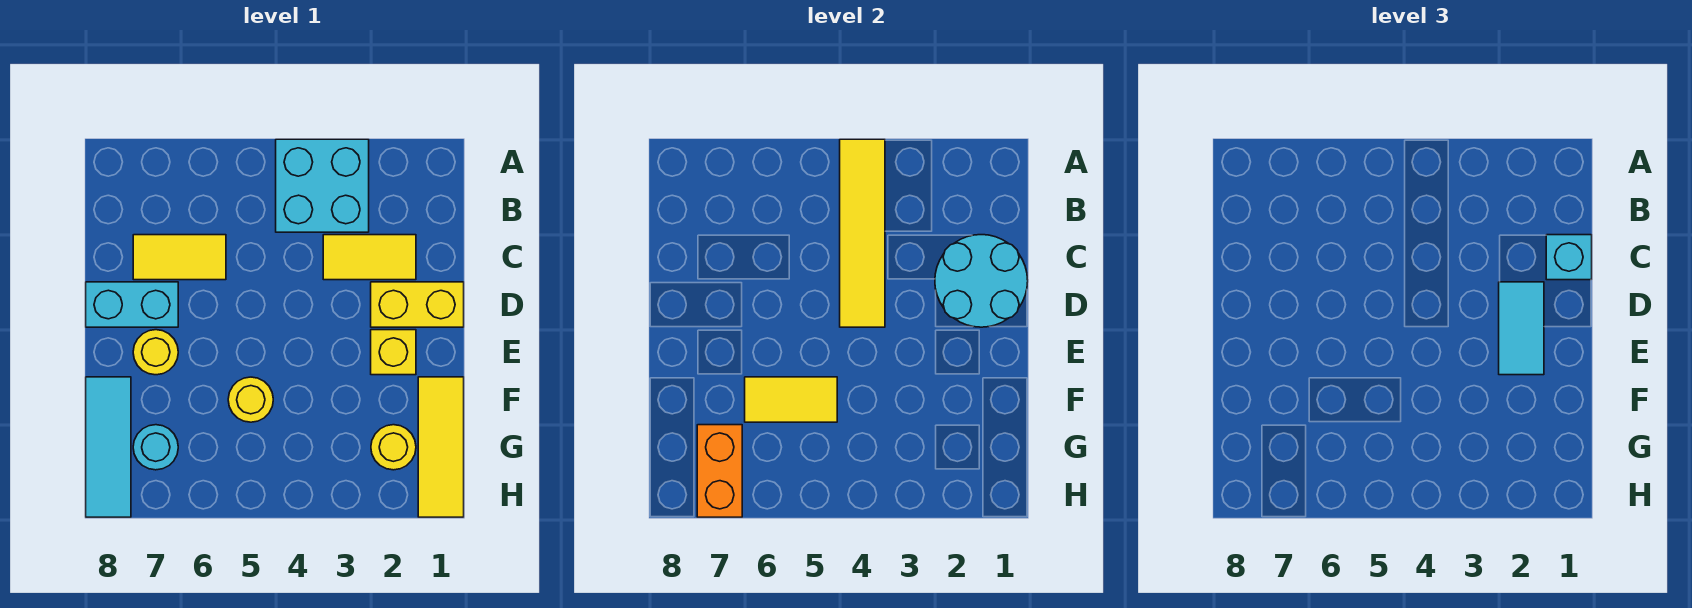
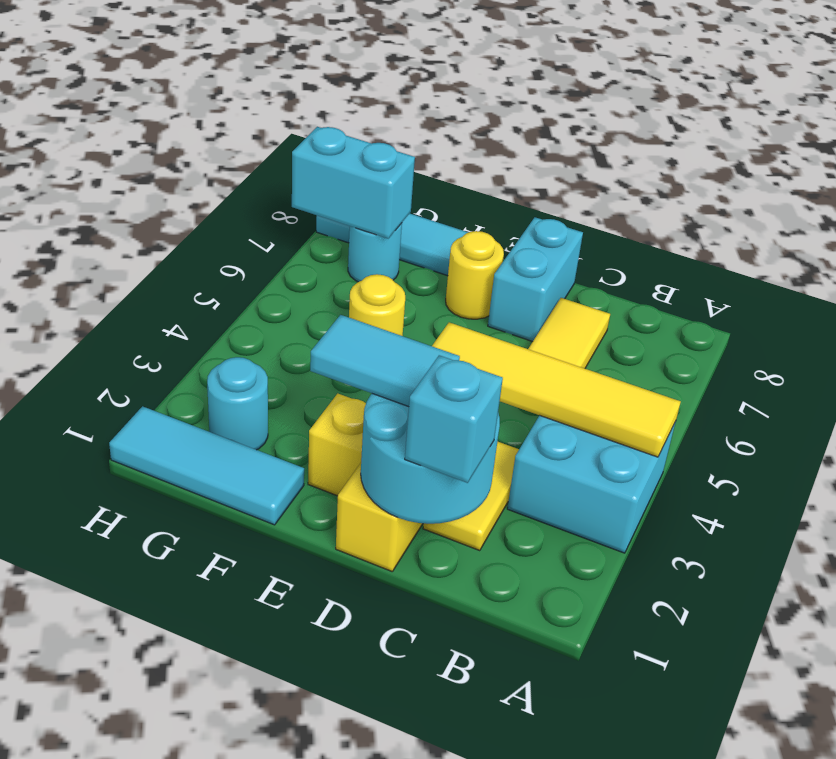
yellow tile F1:H1 level 1 -> cyan tile F1:H1 level 1
yellow tile F5:F6 level 2 -> none
yellow round brick G2 level 1 -> cyan round brick G2 level 1
orange brick G7:H7 level 2 -> cyan brick G7:H7 level 2

